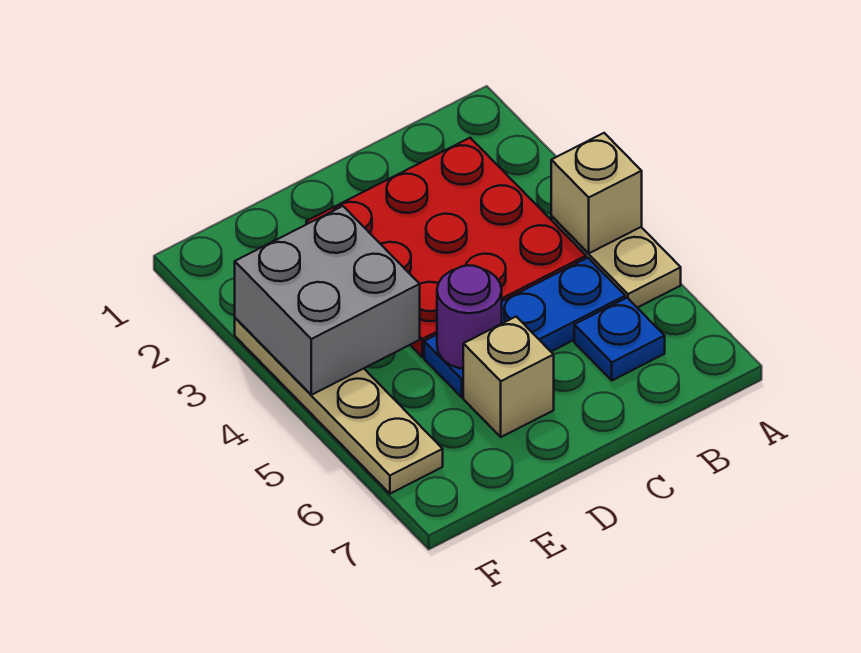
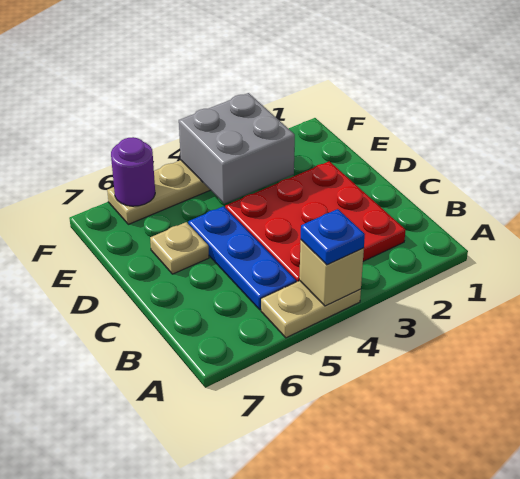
blue plate B6 level 1 -> blue plate A4 level 3
purple round brick D5 level 2 -> purple round brick F6 level 2
tan brick D6 level 1 -> tan plate D6 level 1

